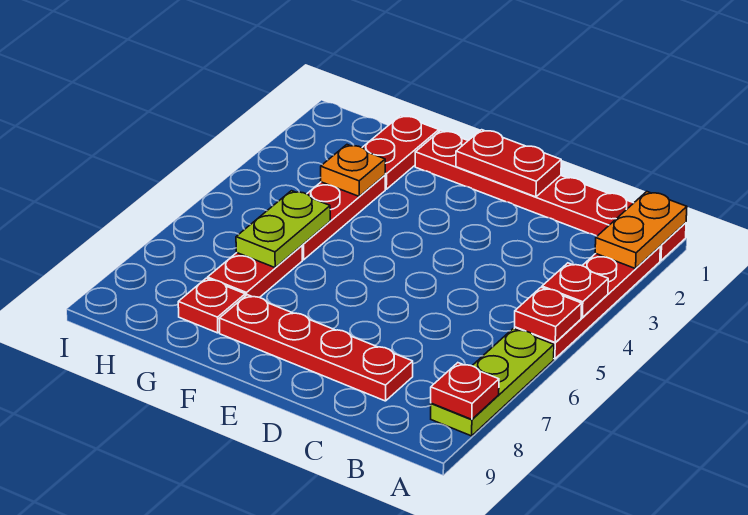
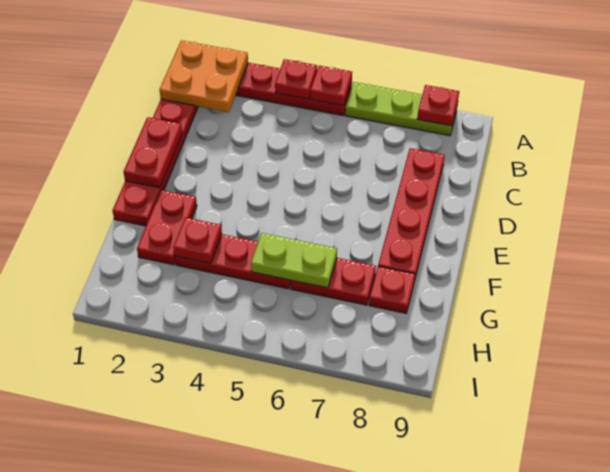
orange plate A1:A2 level 2 -> orange plate A1:B2 level 2
red plate G1:G2 level 1 -> red plate F2:G2 level 1
orange plate G3 level 2 -> red plate G3 level 2

